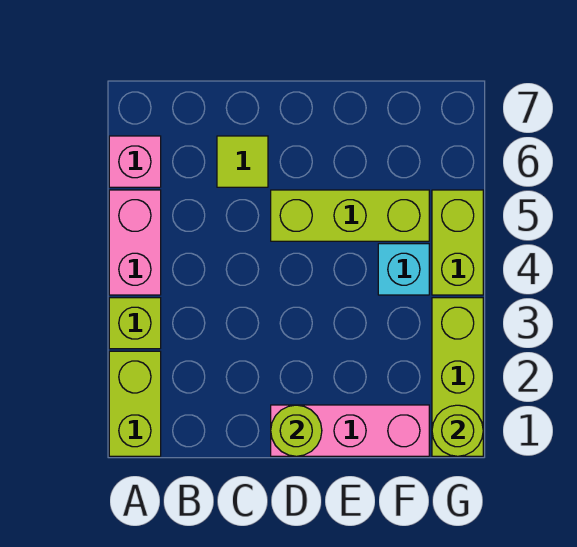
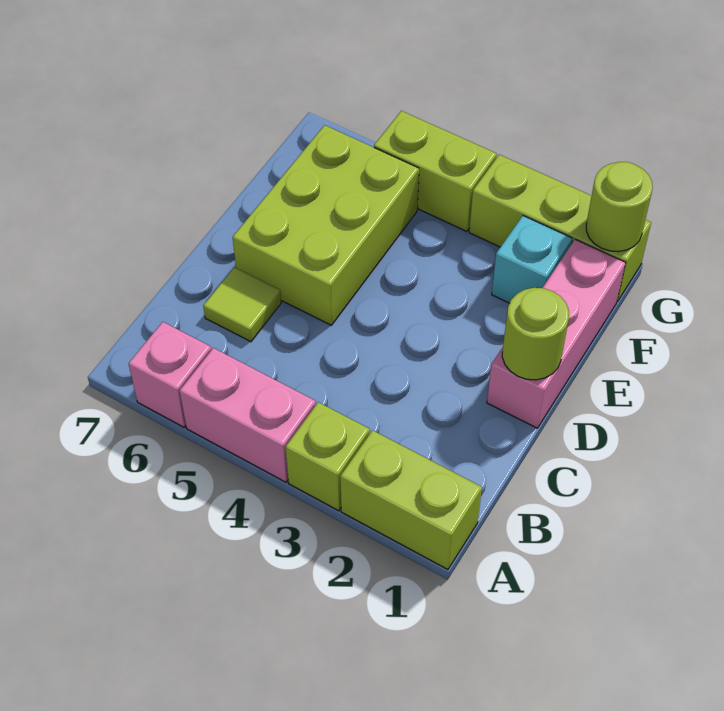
lime brick D5:F5 level 1 -> lime brick D5:F6 level 1
cyan brick F4 level 1 -> cyan brick F2 level 1

